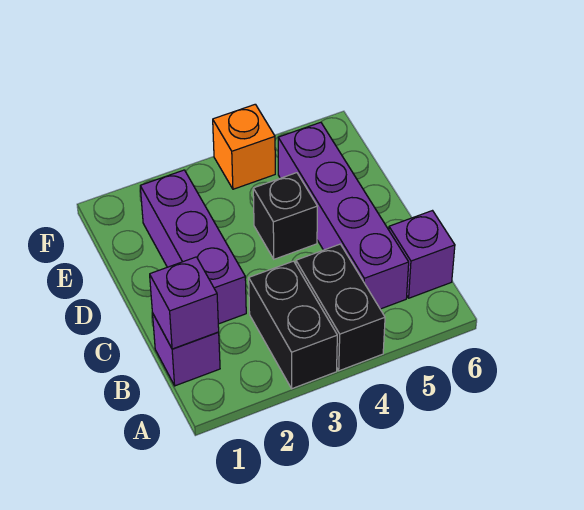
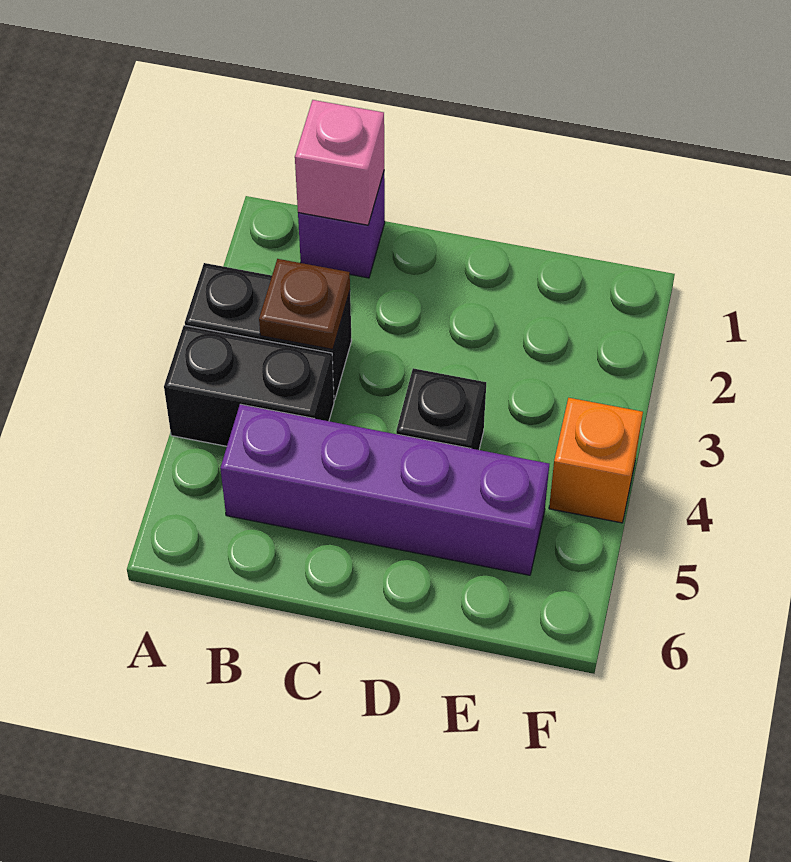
purple brick B1 level 2 -> pink brick B1 level 2
none -> brown plate B3 level 2
purple brick B6 level 1 -> none
purple brick C2:E2 level 1 -> none

